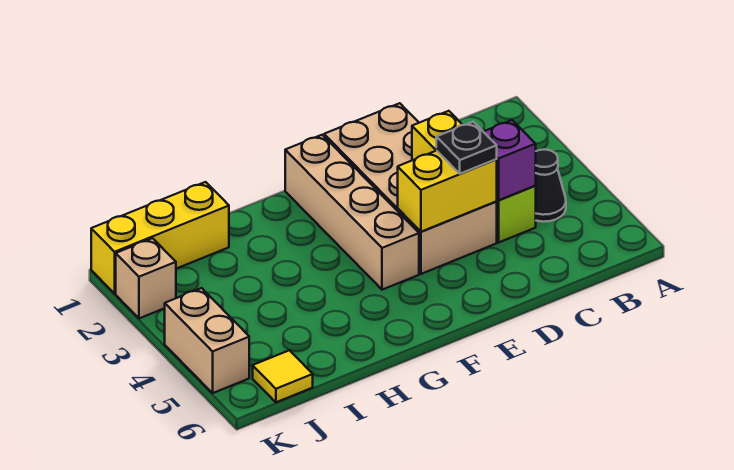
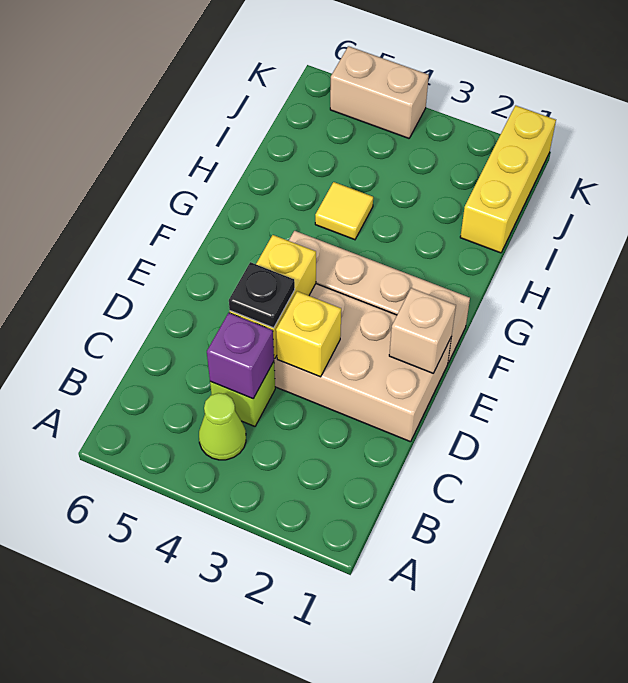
black cone B4 level 1 -> lime cone B4 level 1
yellow tile J6 level 1 -> yellow tile H4 level 1
tan brick K2 level 1 -> tan brick E1 level 2

